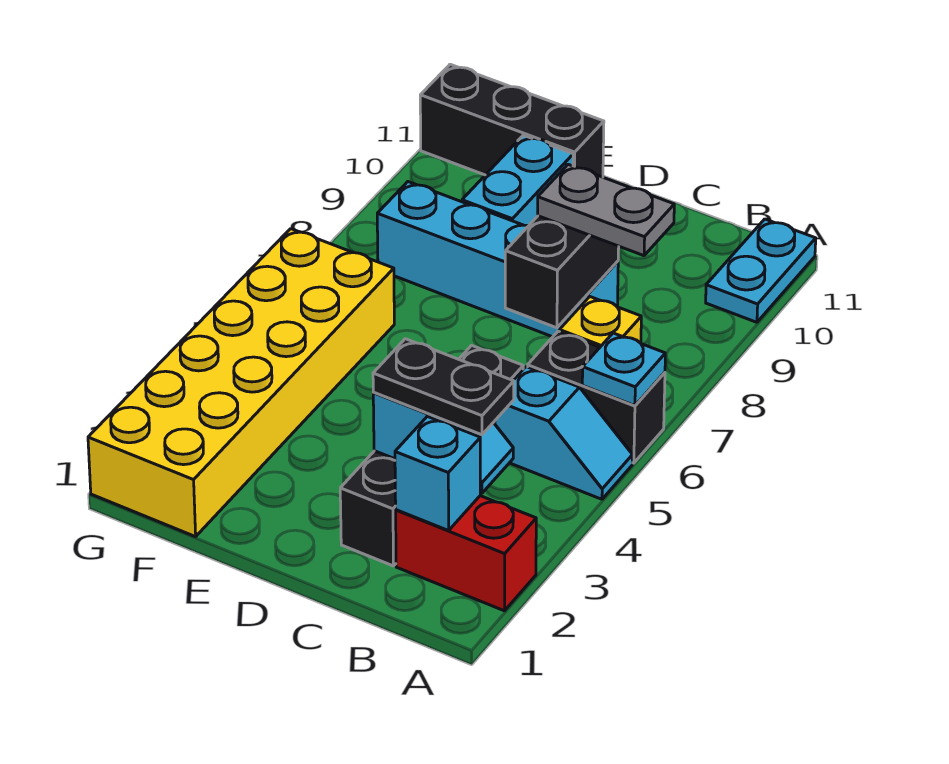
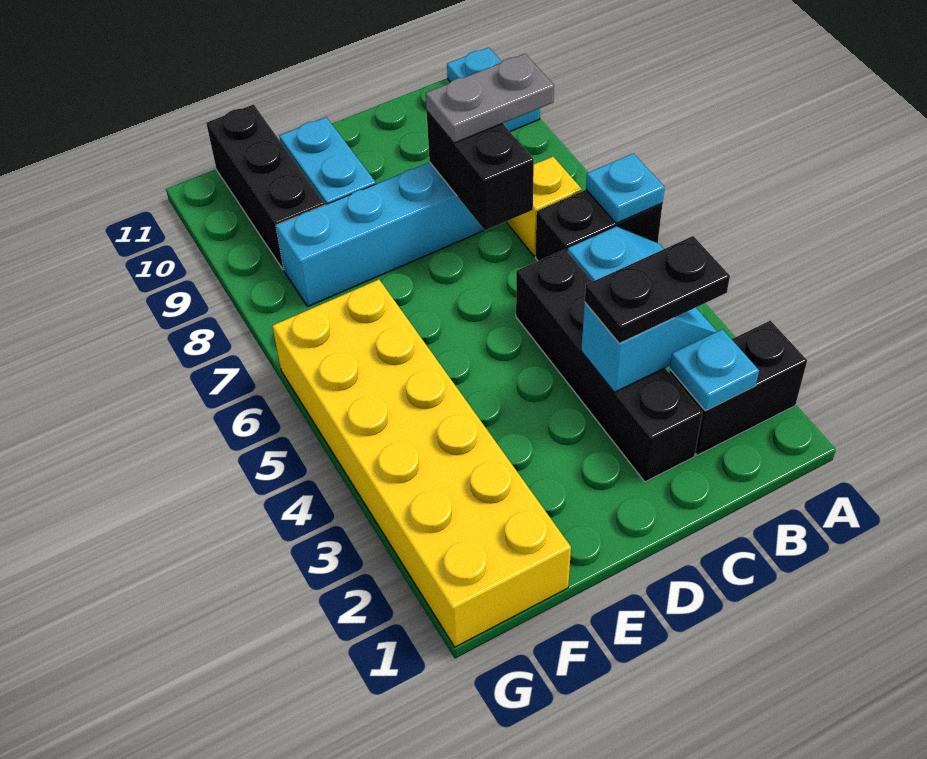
red brick A2:B2 level 1 -> black brick A2:B2 level 1
cyan brick B2 level 2 -> cyan plate B2 level 2
black brick E11:G11 level 1 -> black brick F9:F11 level 1

